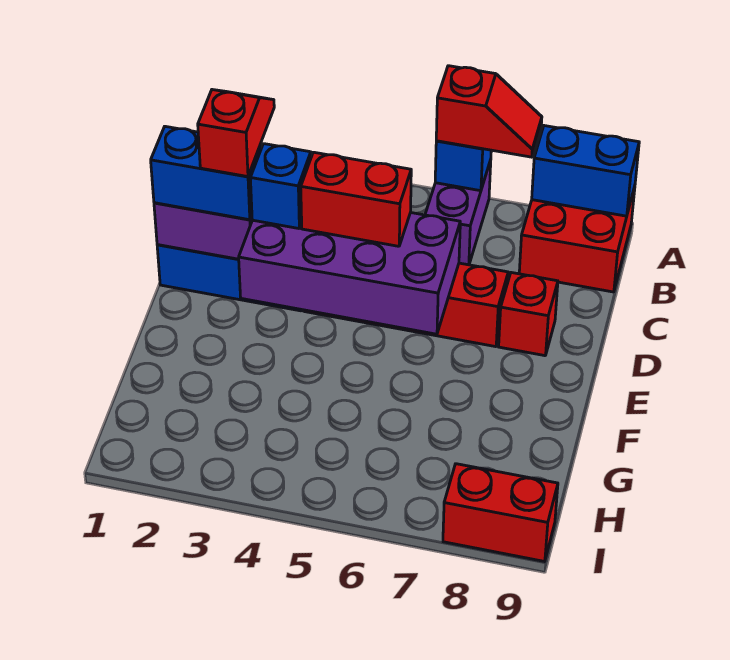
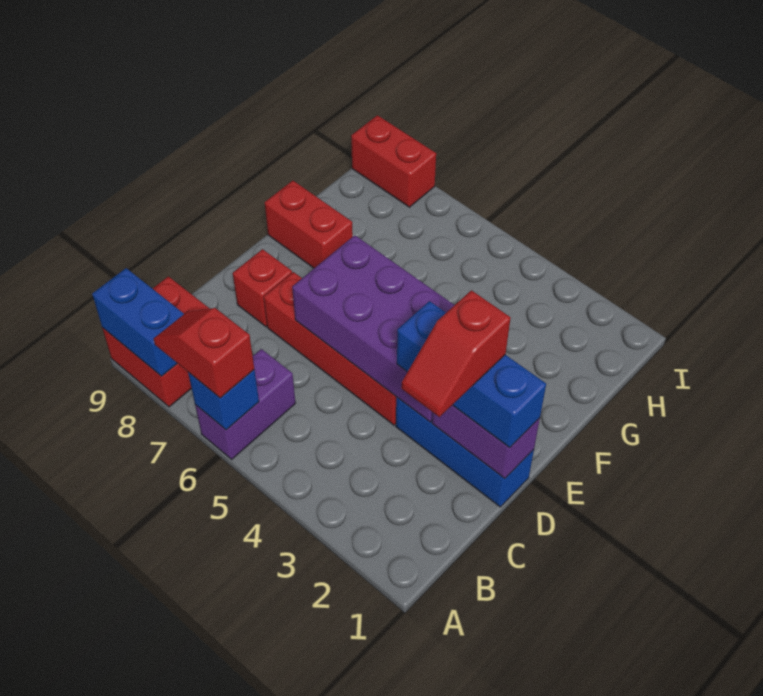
red brick D4:D5 level 3 -> red brick F8:F9 level 1

